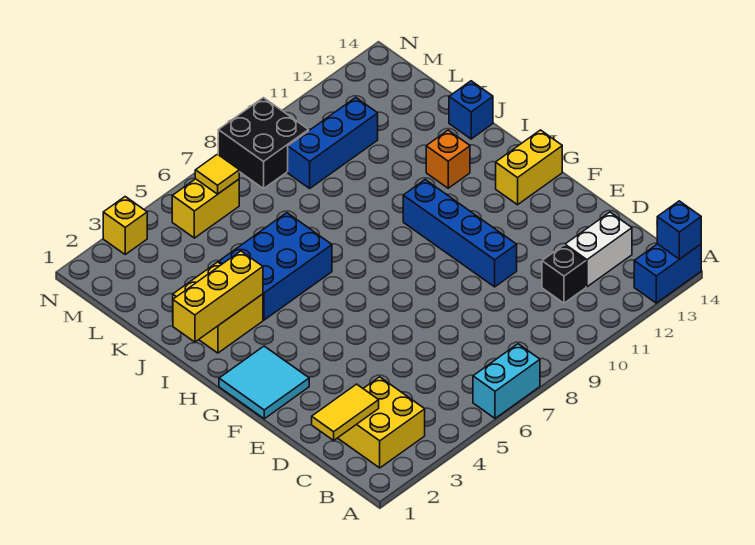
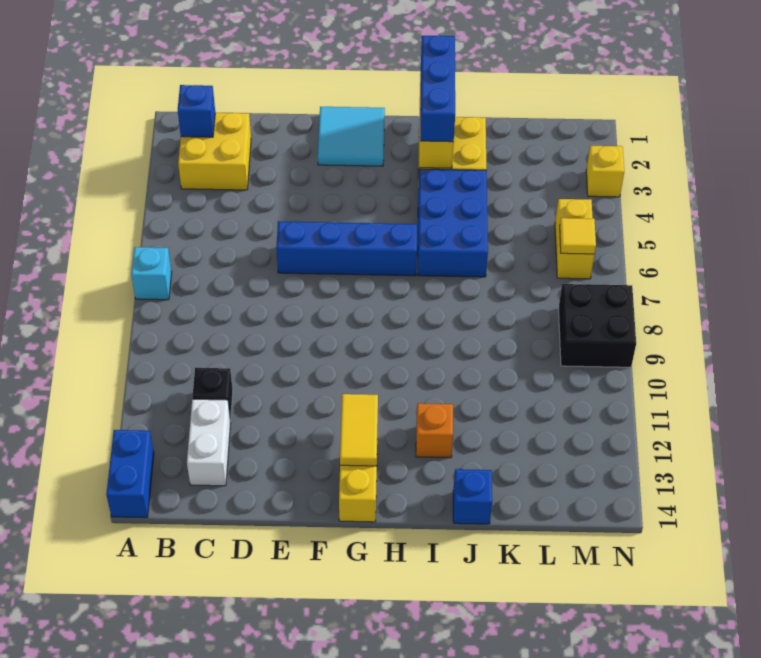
cyan brick A6:A7 level 1 -> cyan brick A7 level 1
blue brick A14 level 2 -> blue brick B2 level 2
yellow tile C1:C2 level 2 -> yellow tile G12:G13 level 2
blue brick E10:H10 level 1 -> blue brick E6:H6 level 1
blue brick L9:L11 level 1 -> blue brick I1:I3 level 3

